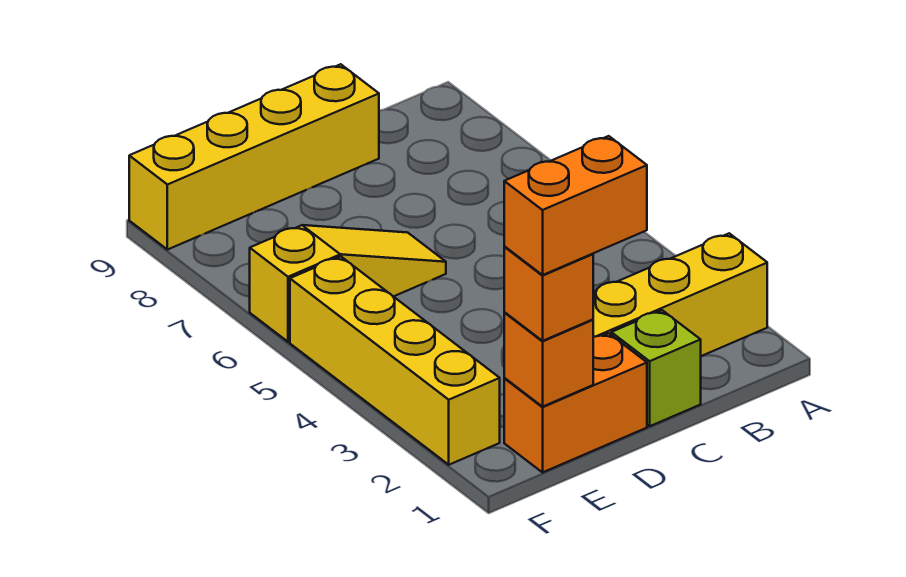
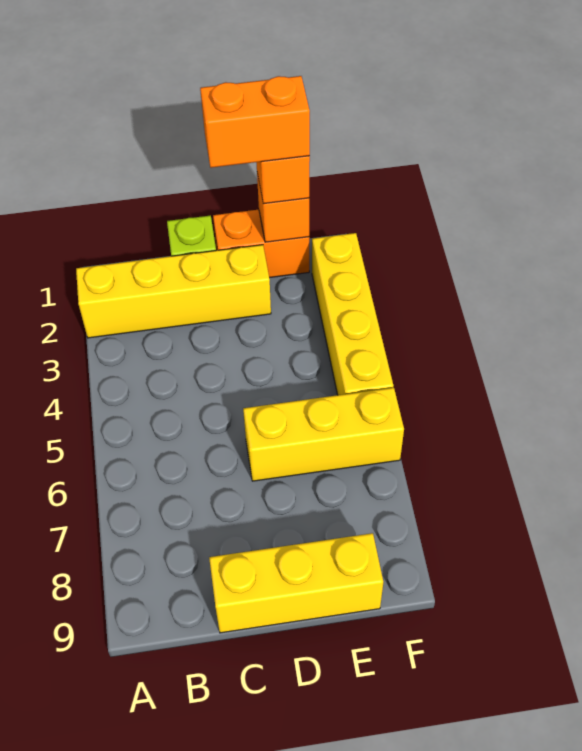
yellow brick C9:F9 level 1 -> yellow brick C9:E9 level 1
yellow slope D6:F6 level 1 top F -> yellow brick D6:F6 level 1

